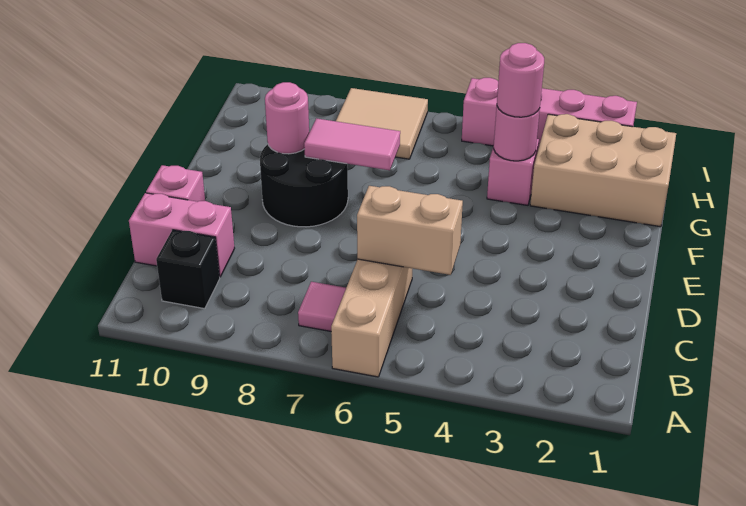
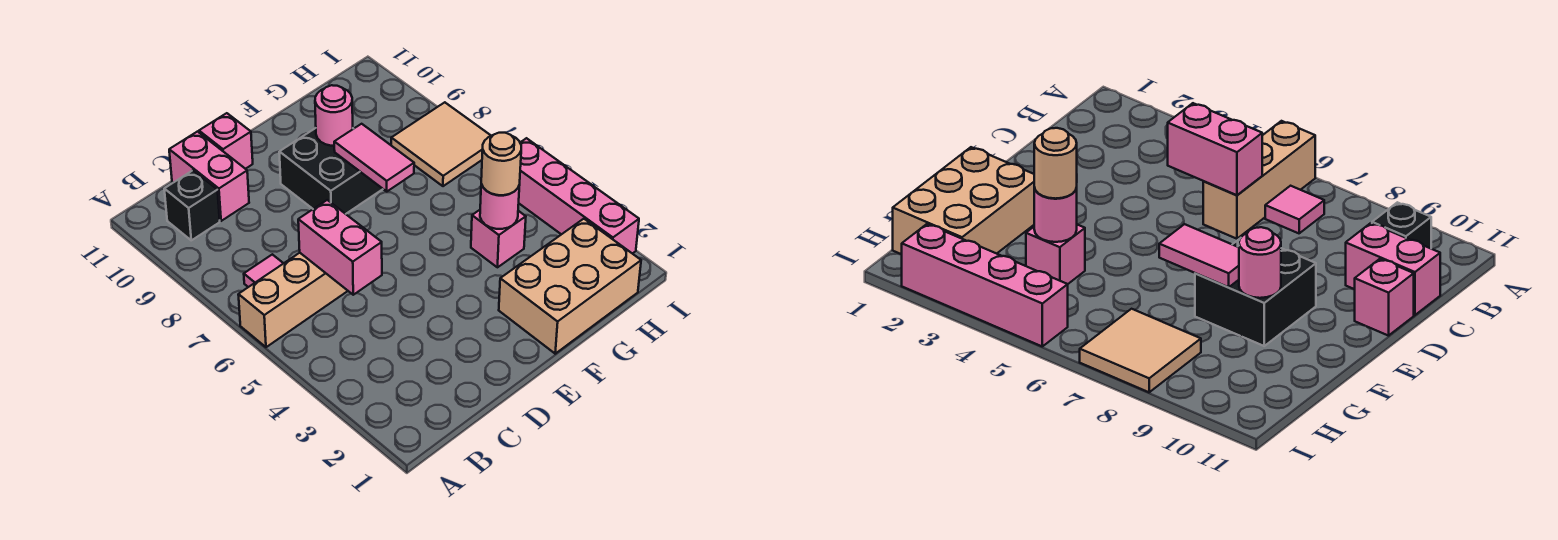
tan brick C5:C6 level 2 -> pink brick C5:C6 level 2
black round brick E8:F9 level 1 -> black brick E8:F9 level 1
tan brick G1:H3 level 1 -> tan brick F1:H2 level 1
pink round brick G4 level 3 -> tan round brick G4 level 3

